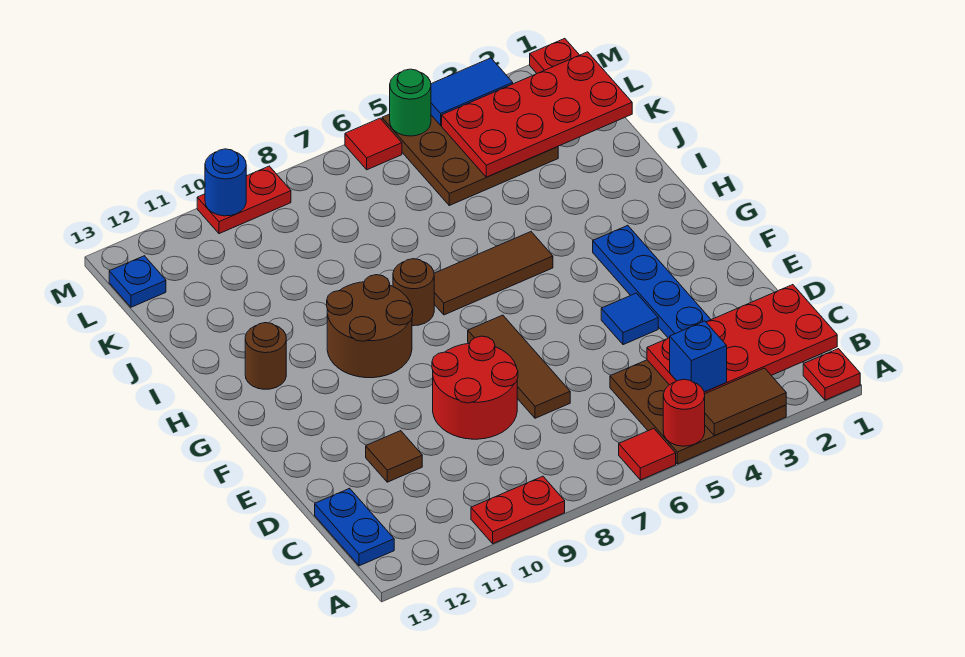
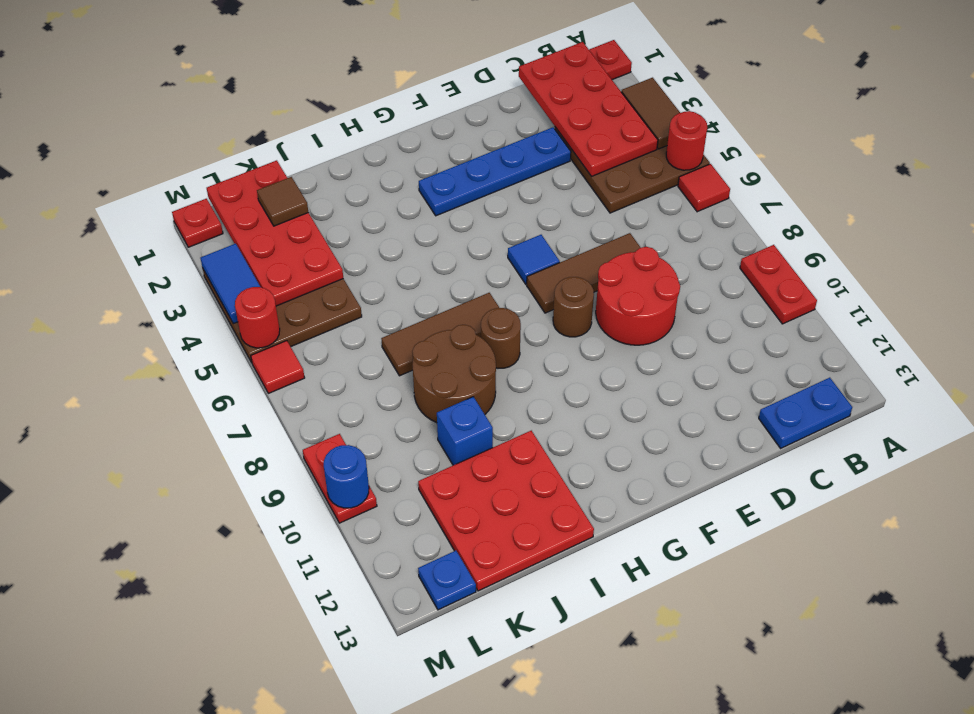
blue brick B4 level 3 -> blue brick J10 level 1
brown tile D11 level 1 -> brown tile K2 level 3
blue tile E4 level 1 -> blue tile F6 level 1
brown round brick G9:H10 level 1 -> brown round brick I8:J9 level 1
brown tile H5:H7 level 1 -> brown tile H7:J7 level 1
brown round brick H12 level 1 -> brown round brick F8 level 1
none -> red plate I11:K13 level 1
green round brick M5 level 2 -> red round brick M5 level 2

